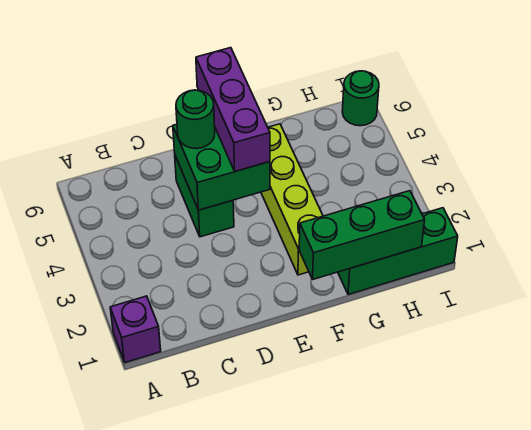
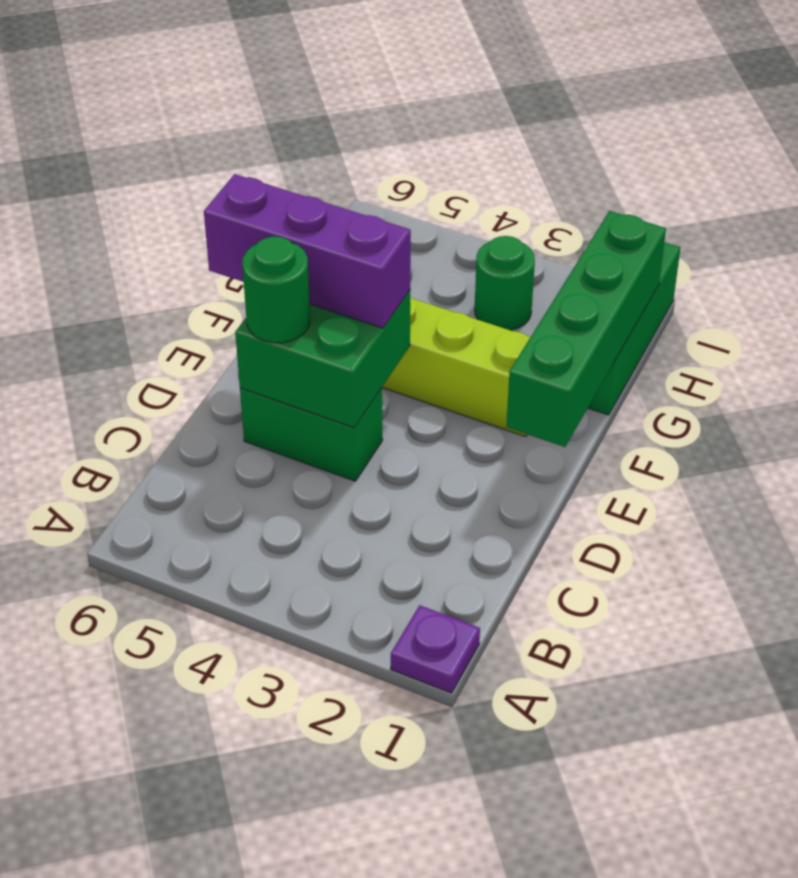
purple brick A1 level 1 -> purple plate A1 level 1
green brick F1:H1 level 2 -> green brick E1:H1 level 2
green round brick I6 level 1 -> green round brick H3 level 1

